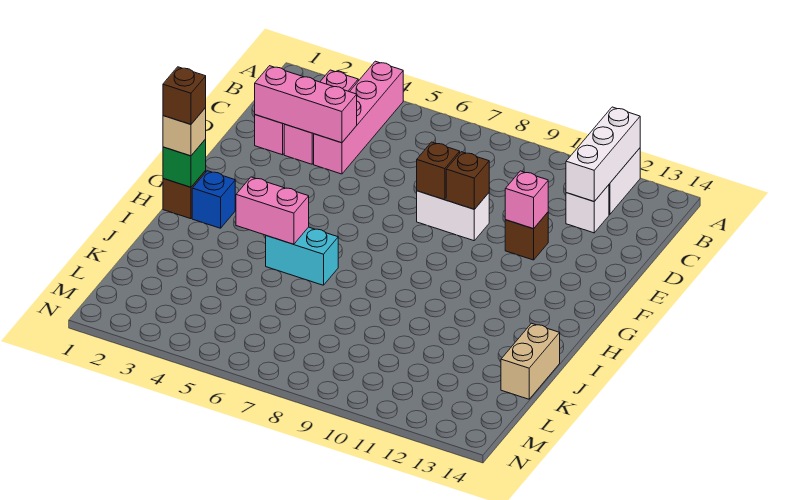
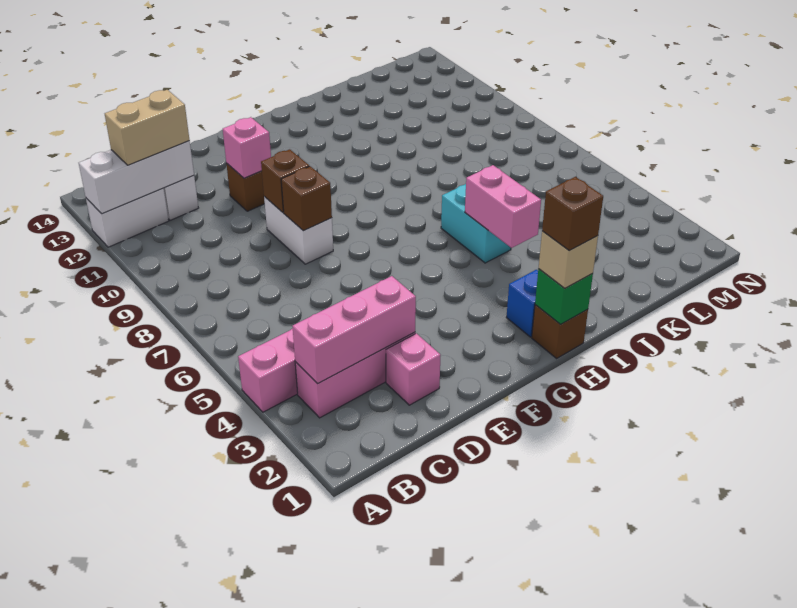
pink brick D2:D4 level 2 -> pink brick B3:D3 level 2
tan brick J14:K14 level 1 -> tan brick B12:C12 level 3

